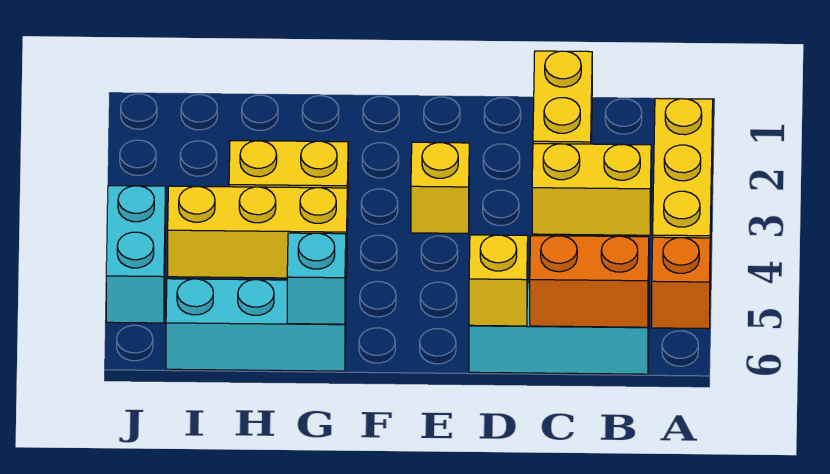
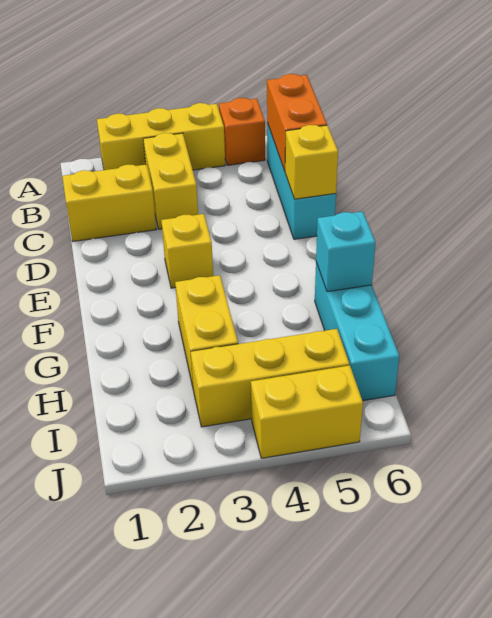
yellow brick G4:I4 level 1 -> yellow brick I3:I5 level 1
cyan brick J4:J5 level 1 -> yellow brick J4:J5 level 1

